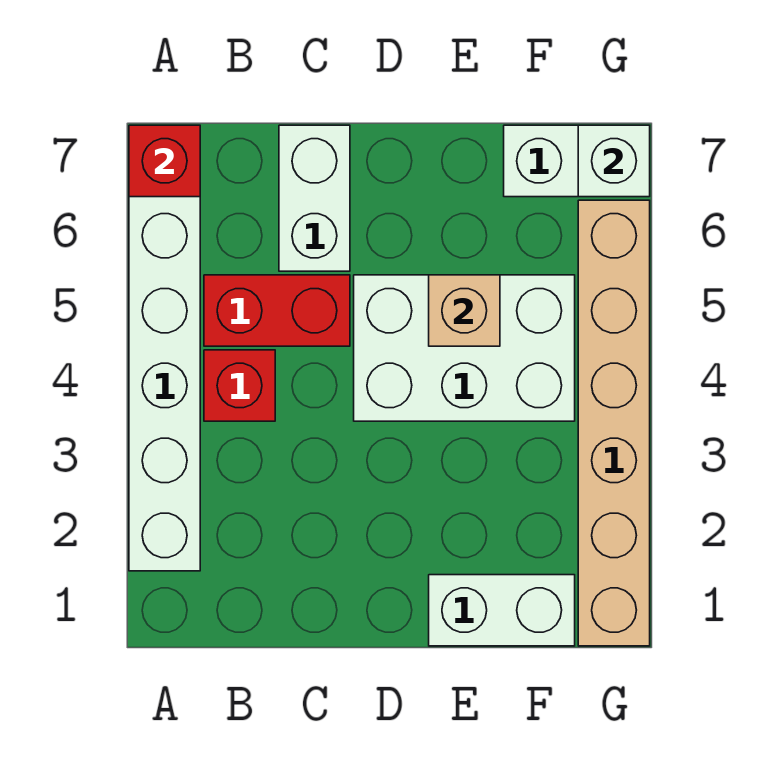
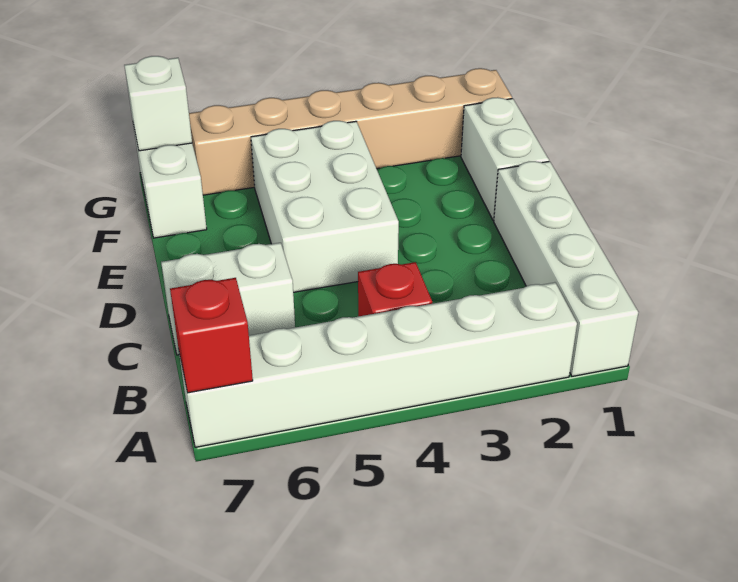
none -> white brick A1:D1 level 1
red brick B5:C5 level 1 -> none
tan brick E5 level 2 -> none

